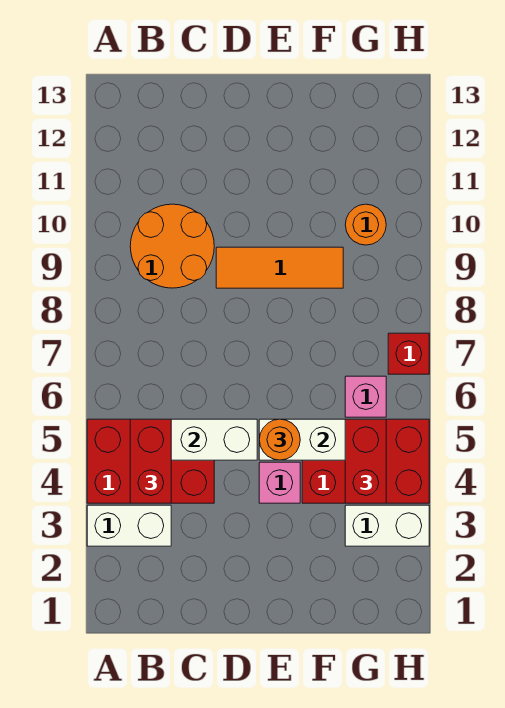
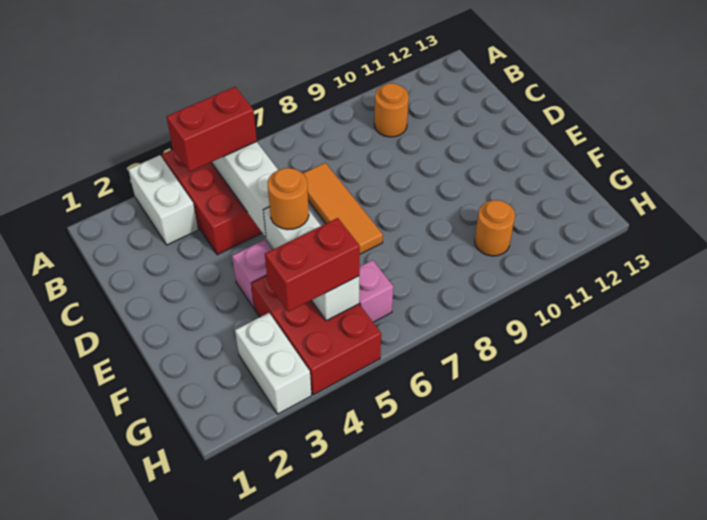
orange round brick B9:C10 level 1 -> orange round brick B10 level 1
orange tile D9:F9 level 1 -> orange tile C7:E7 level 1
red brick H7 level 1 -> none

